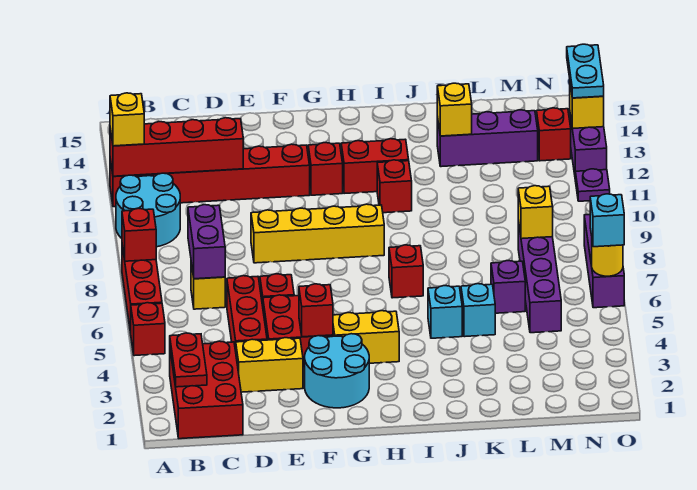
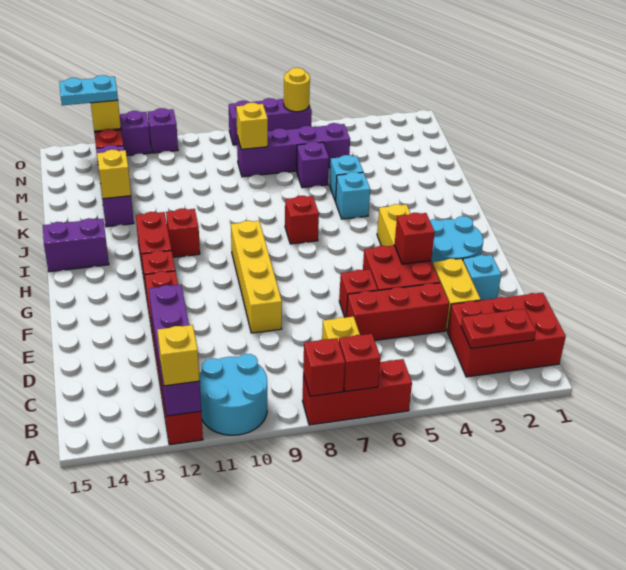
red brick A5 level 1 -> red brick A7 level 2
red brick A12:D12 level 2 -> purple brick A12:D12 level 2
purple brick C7:C8 level 2 -> purple brick I14:I15 level 1
cyan brick O6 level 3 -> cyan brick E2 level 1
purple plate O11 level 1 -> purple brick O11 level 1

